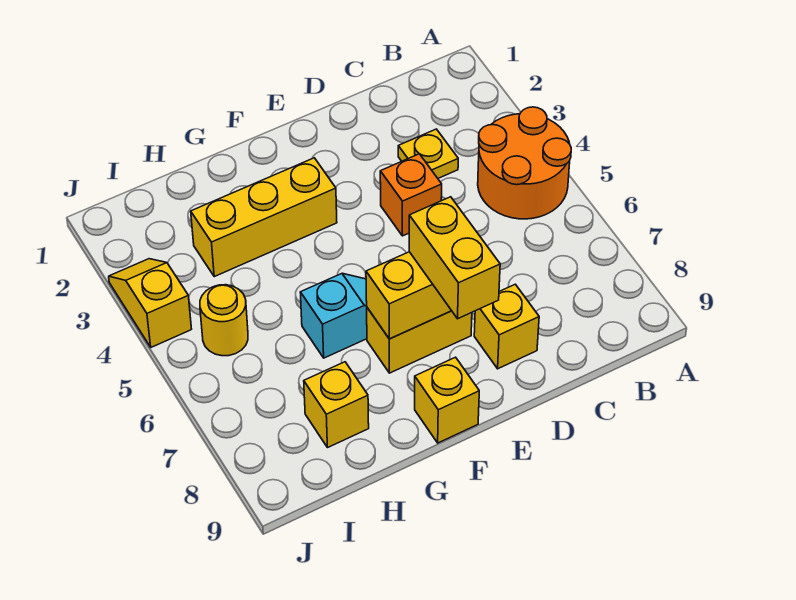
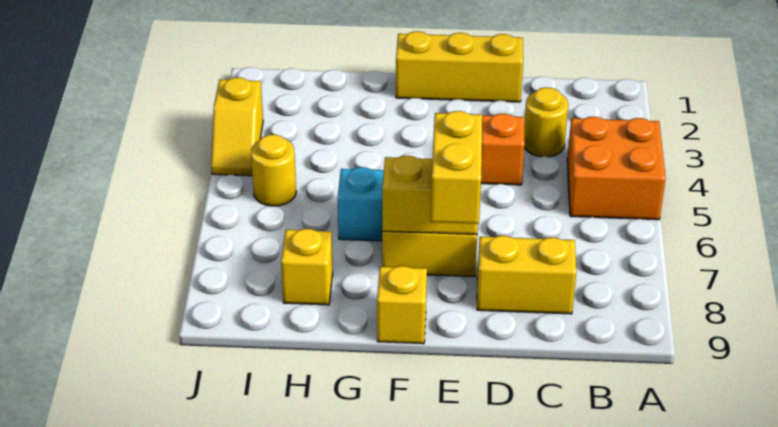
orange round brick A4:B5 level 1 -> orange brick A4:B5 level 1
yellow plate C3 level 1 -> yellow round brick C3 level 1
yellow brick D8 level 1 -> yellow brick C8:D8 level 1
yellow brick F3:H3 level 1 -> yellow brick D1:F1 level 1
yellow slope J3:J4 level 1 top 4 -> yellow slope J3:J4 level 1 top 3

